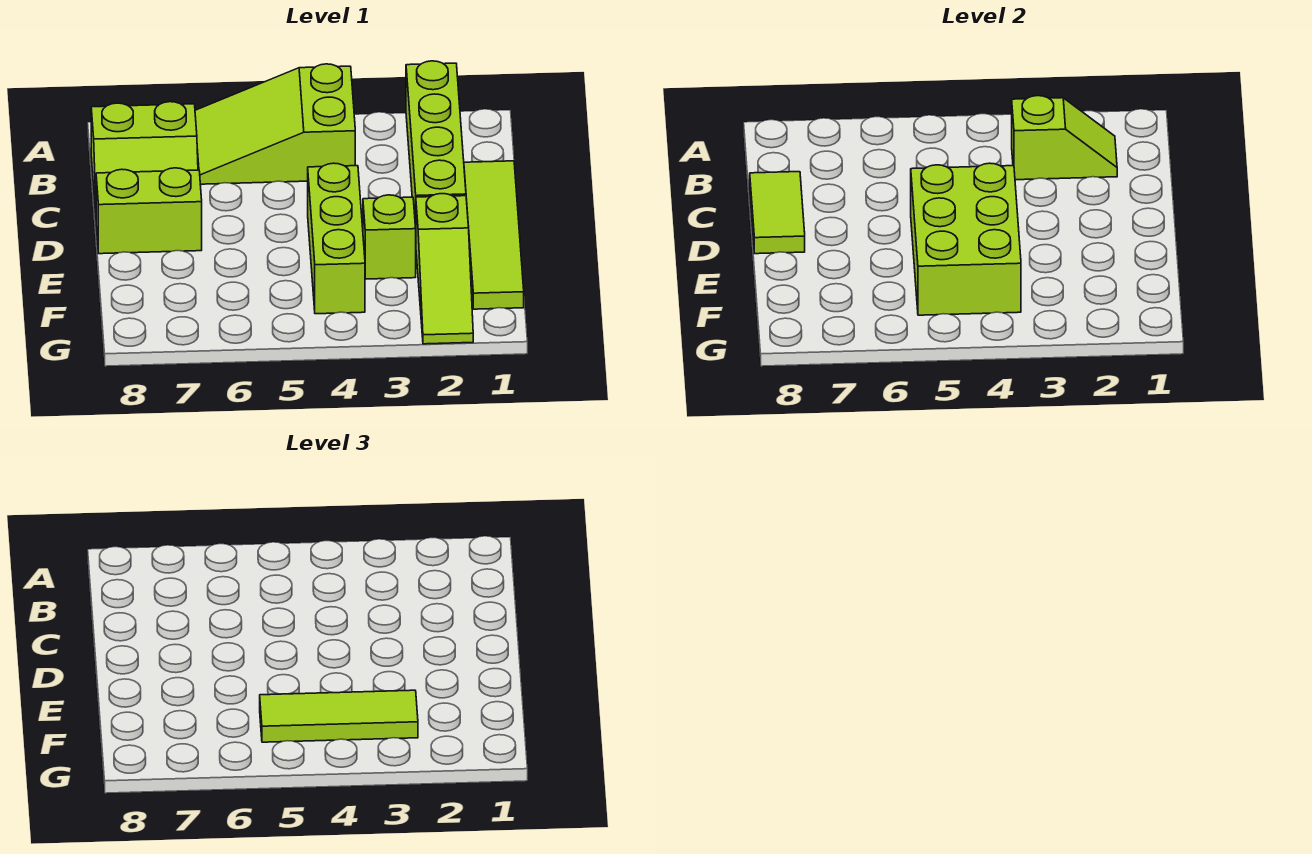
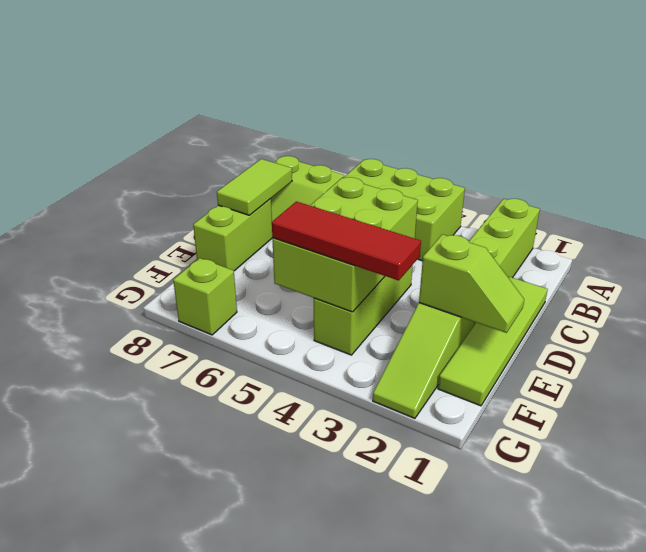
lime slope A4:B6 level 1 top 4 -> lime brick A4:B6 level 1
lime slope B2:B3 level 2 top 3 -> lime slope E1:E2 level 2 top 2
lime brick D7:D8 level 1 -> lime brick D8:E8 level 1
lime brick E3 level 1 -> lime brick G7 level 1
lime tile F3:F5 level 3 -> red tile F3:F5 level 3

